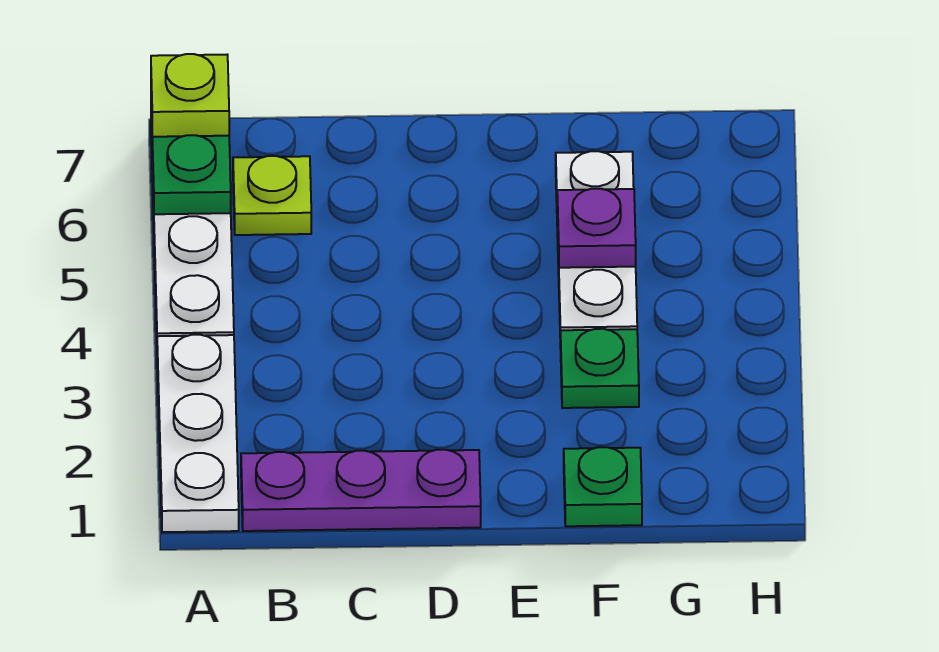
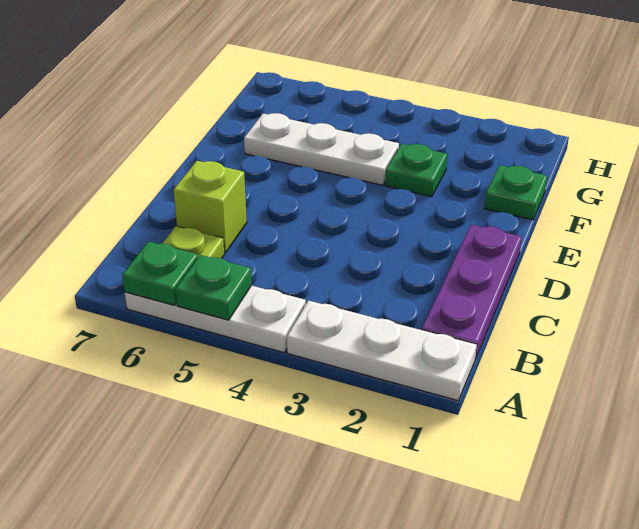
none -> green plate A5 level 2
lime brick A7 level 1 -> lime brick C6 level 1
purple plate F5 level 2 -> none

